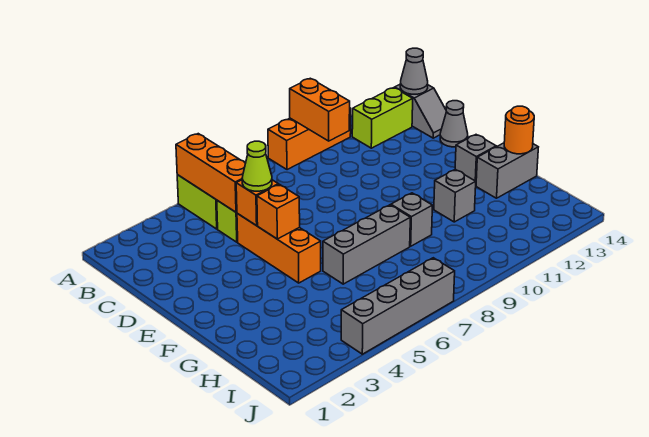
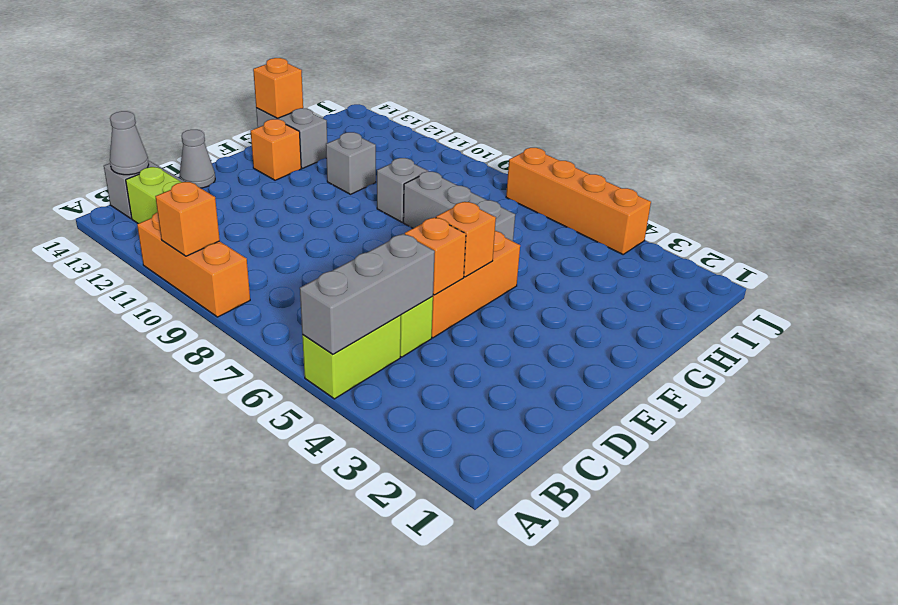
orange brick A5:C5 level 2 -> grey brick A5:C5 level 2
orange brick A10:B10 level 2 -> orange brick A10 level 2
lime cone D5 level 3 -> none
grey brick F13 level 1 -> orange brick F13 level 1
orange round brick G14 level 2 -> orange brick G14 level 2
grey brick J4:J7 level 1 -> orange brick J4:J7 level 1

